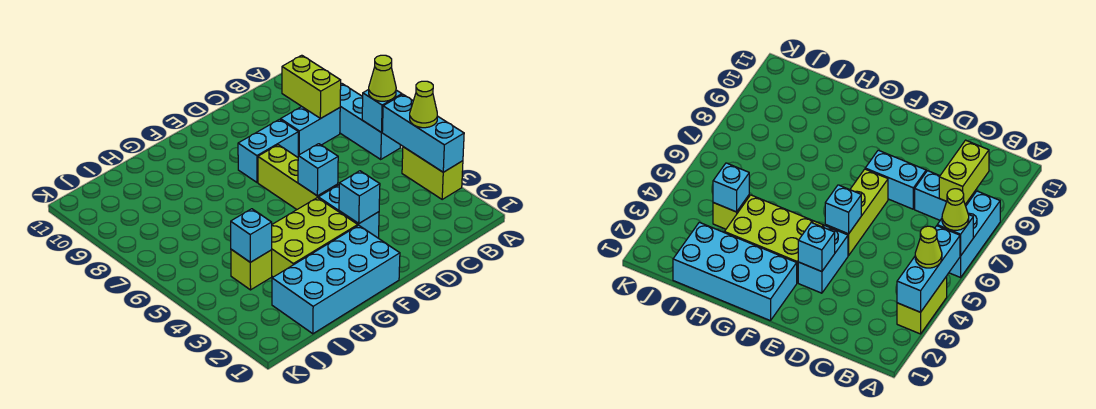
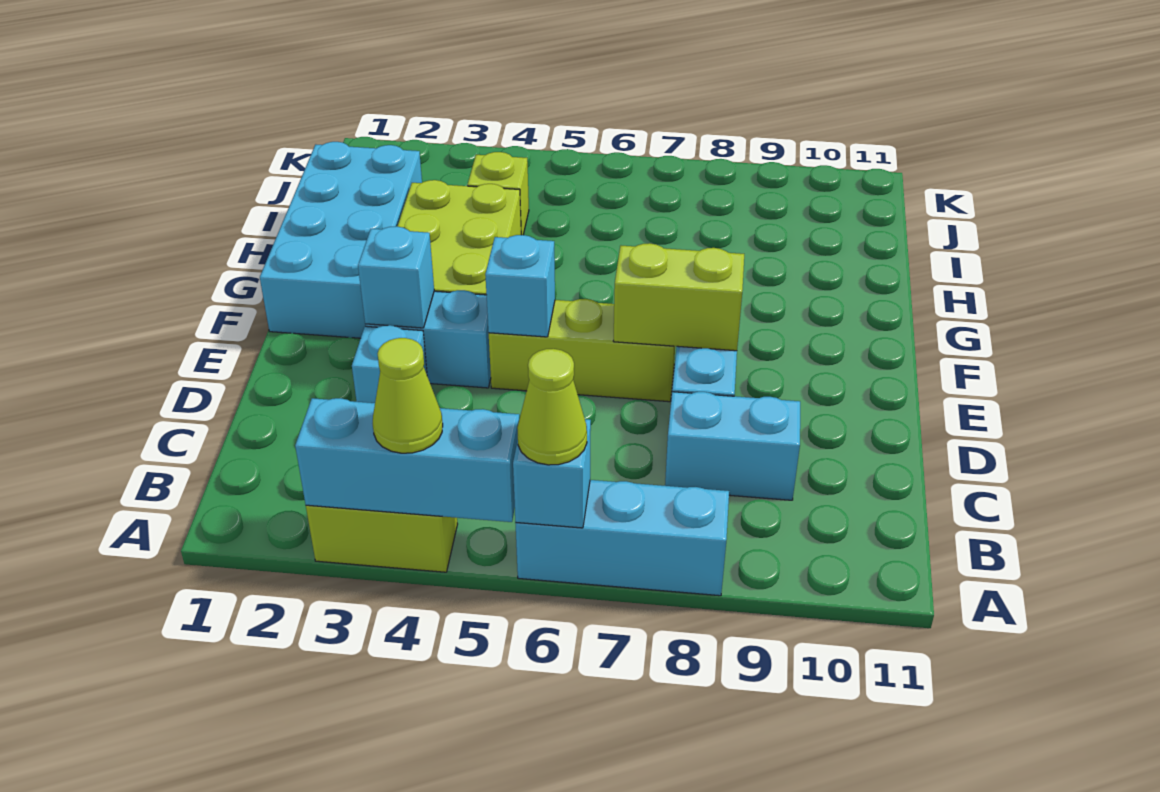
cyan brick B8:C8 level 1 -> cyan brick C8:C9 level 1
lime brick B8:B9 level 2 -> lime brick E7:E8 level 2
cyan brick I4 level 2 -> cyan brick D3 level 1

